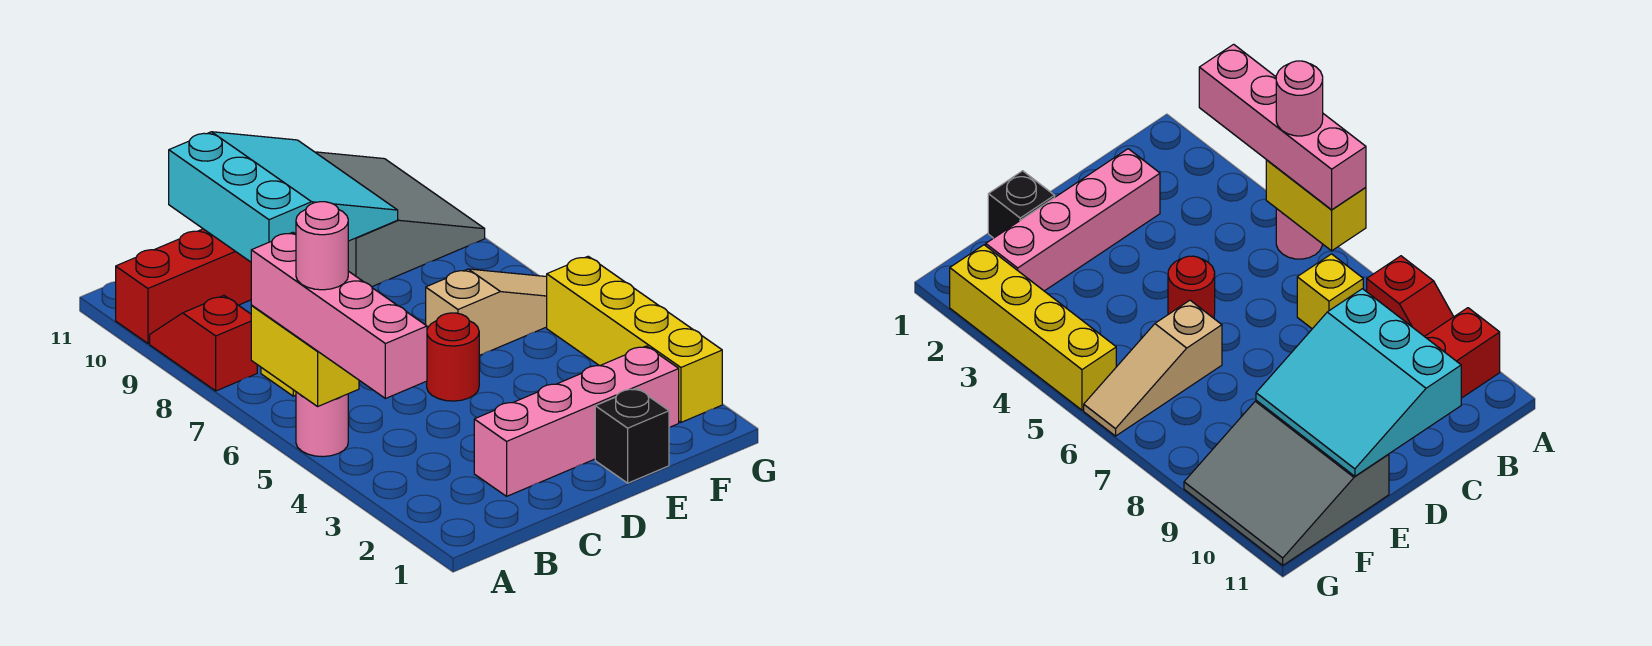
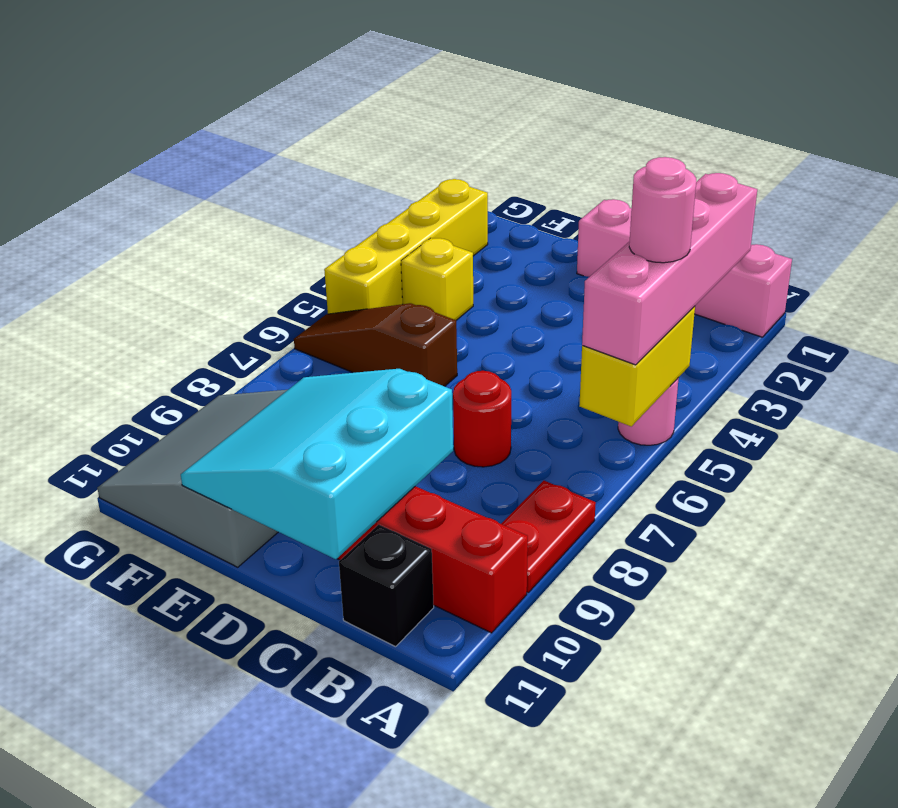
red slope A8:A9 level 1 top 8 -> red plate A8:A9 level 1
yellow brick B7 level 1 -> yellow brick F4 level 1
pink brick C2:F2 level 1 -> pink brick A1:D1 level 1
red round brick D5 level 1 -> red round brick C7 level 1
black brick E1 level 1 -> black brick B11 level 1
tan slope E6:G6 level 1 top E -> brown slope E6:G6 level 1 top E

